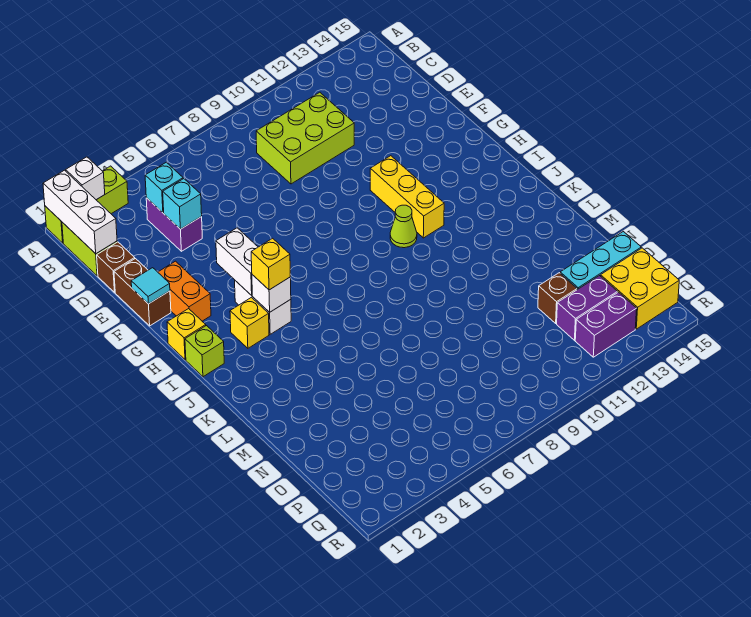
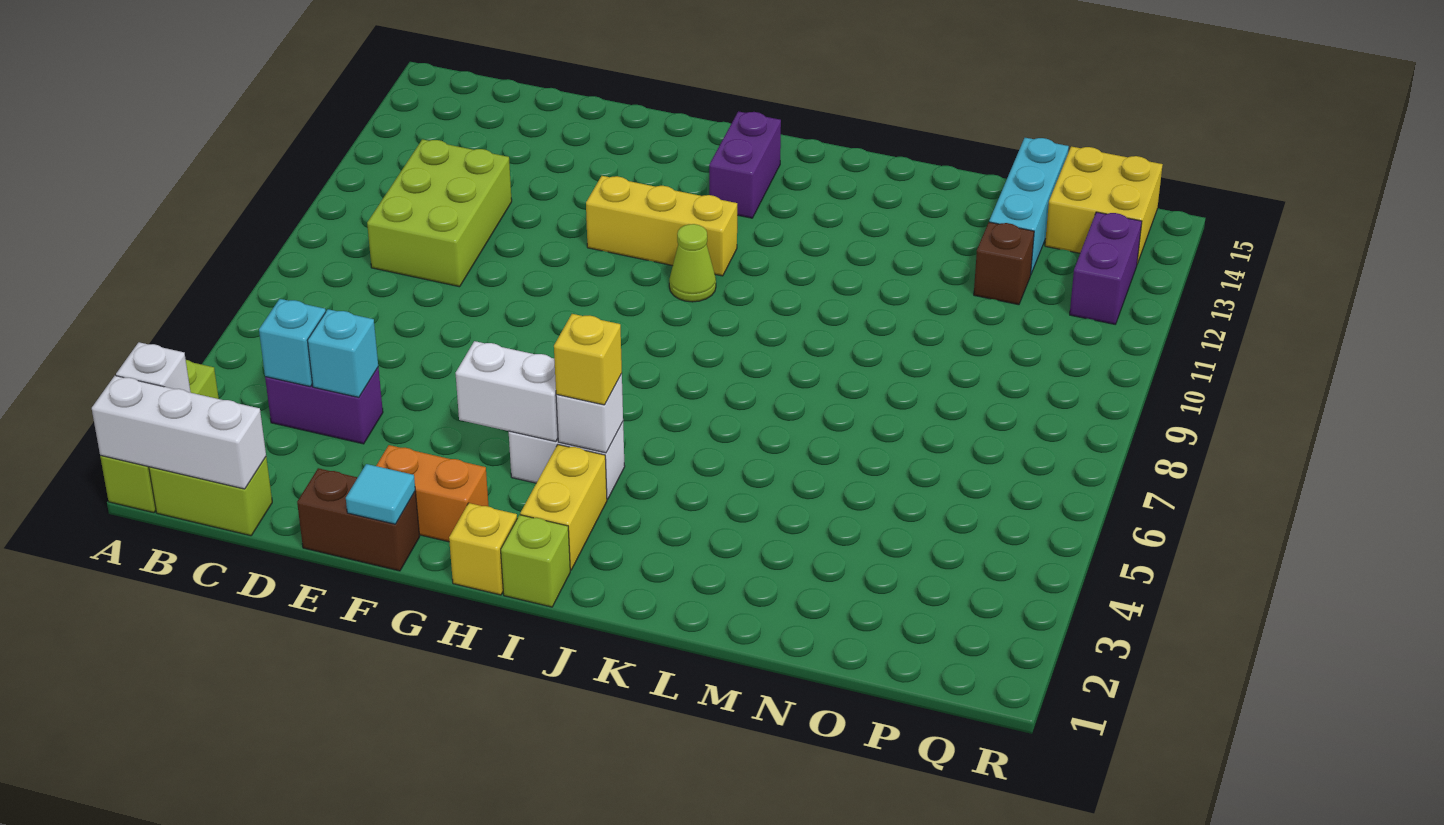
brown brick D1 level 1 -> none
yellow brick I3 level 1 -> yellow brick I2:I3 level 1
purple brick P12:P13 level 1 -> purple brick I13:I14 level 1

